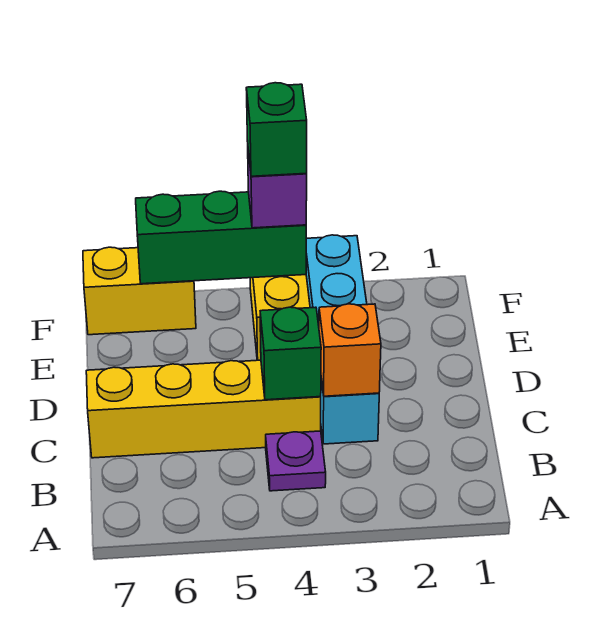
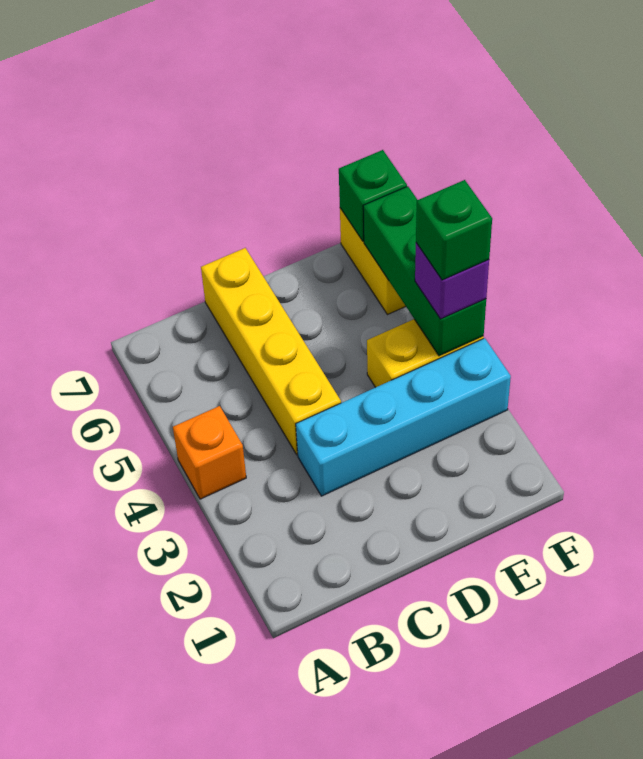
purple plate B4 level 1 -> none
orange brick C3 level 2 -> orange brick A4 level 1
green brick C4 level 2 -> green brick F7 level 2

